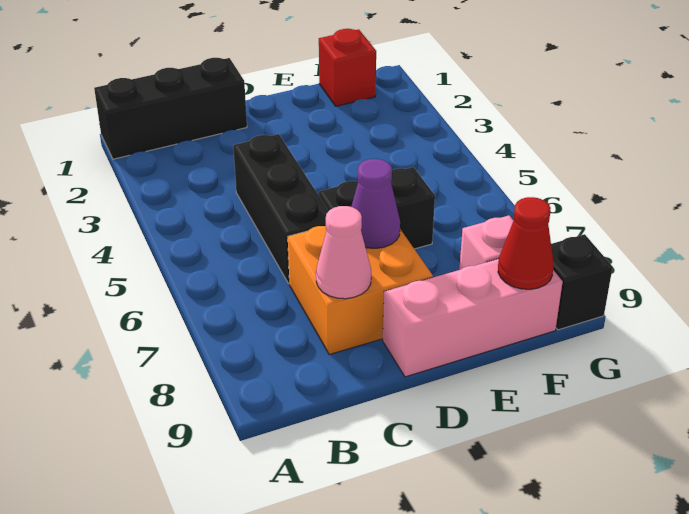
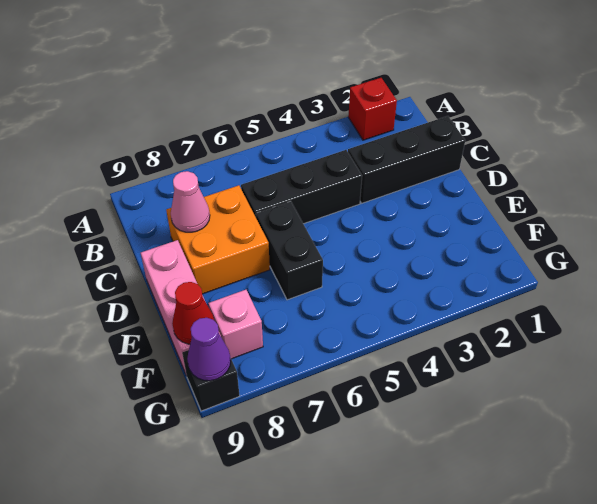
black brick A1:C1 level 1 -> black brick C1:C3 level 1
purple cone D7 level 2 -> purple cone G9 level 2
red brick F1 level 1 -> red brick A2 level 1

